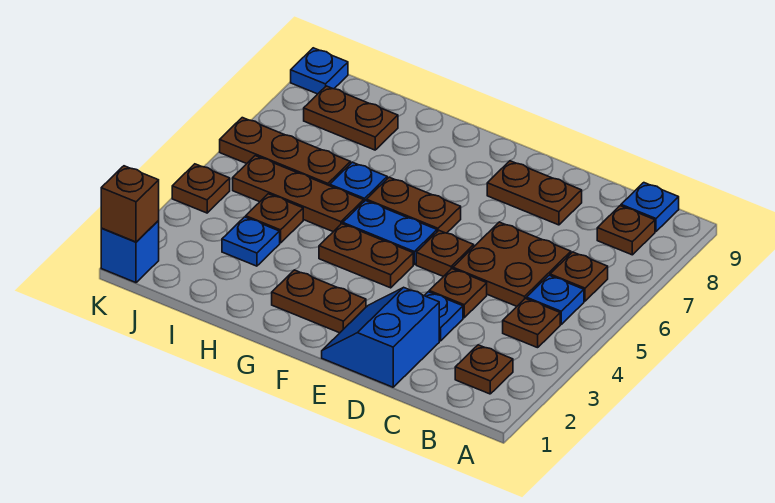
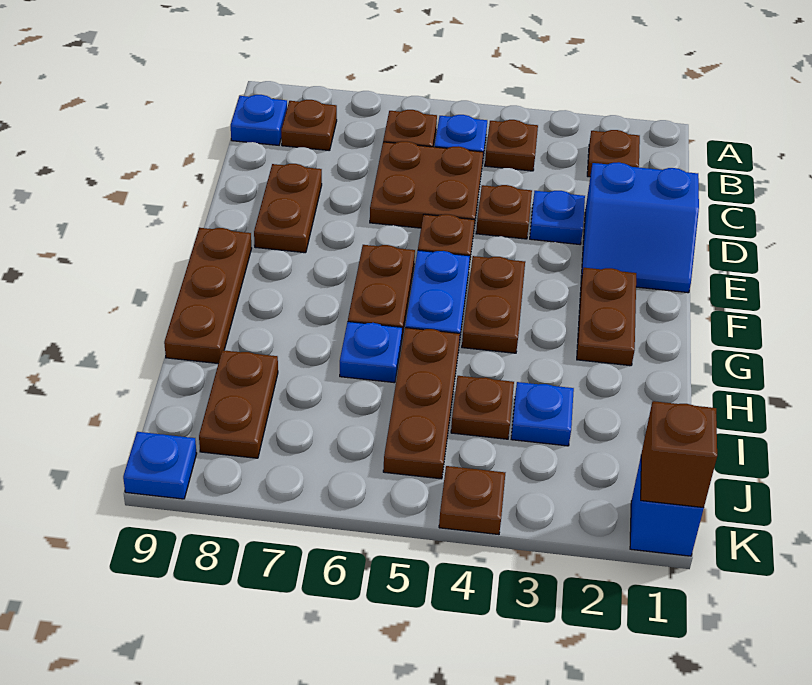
brown plate I6:K6 level 1 -> brown plate F9:H9 level 1

